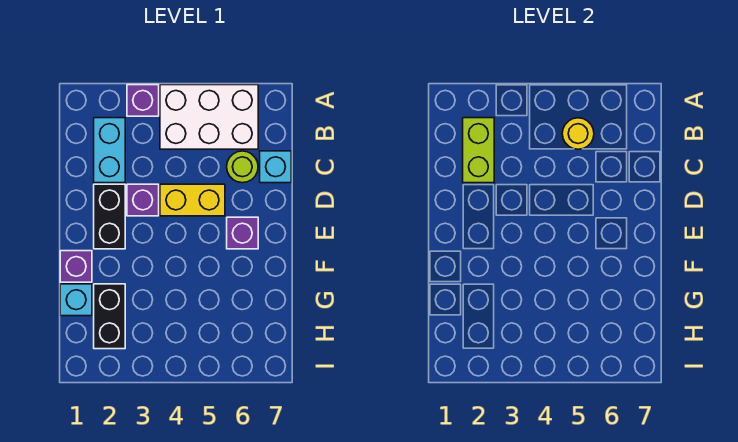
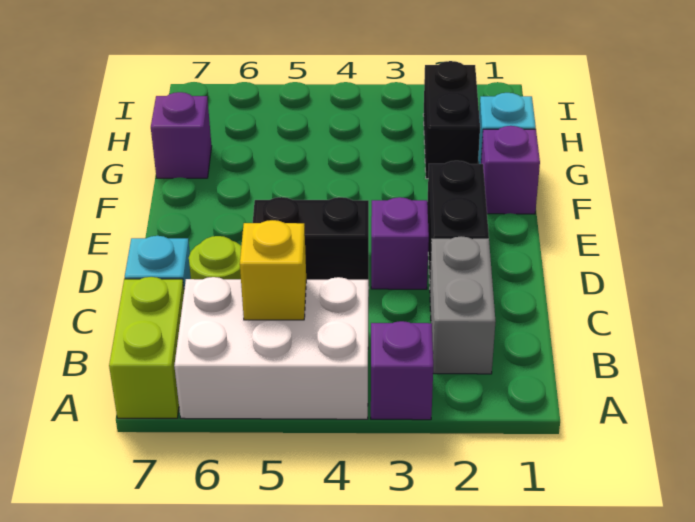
cyan brick B2:C2 level 1 -> grey brick B2:C2 level 1
lime brick B2:C2 level 2 -> lime brick A7:B7 level 1
yellow round brick B5 level 2 -> yellow brick B5 level 2
yellow brick D4:D5 level 1 -> black brick D4:D5 level 1
purple brick E6 level 1 -> purple brick G7 level 1

